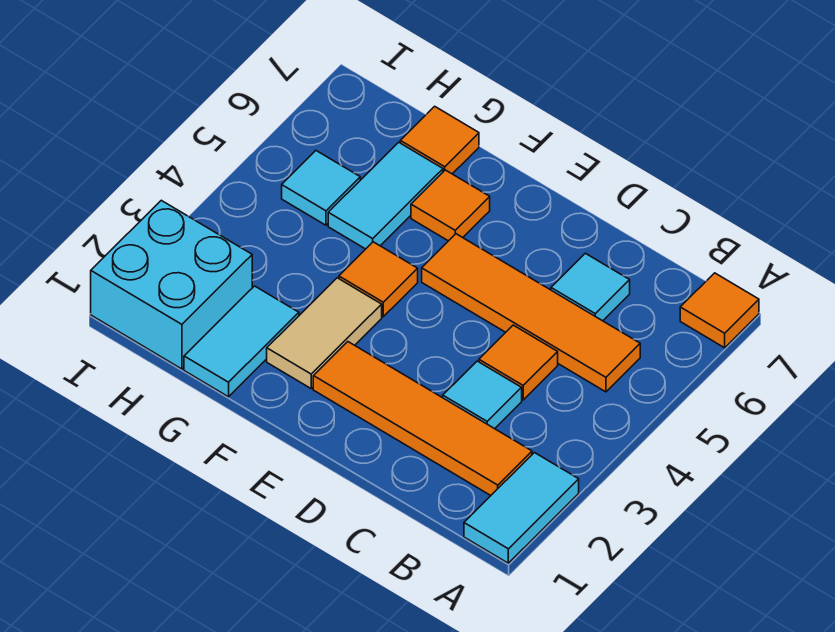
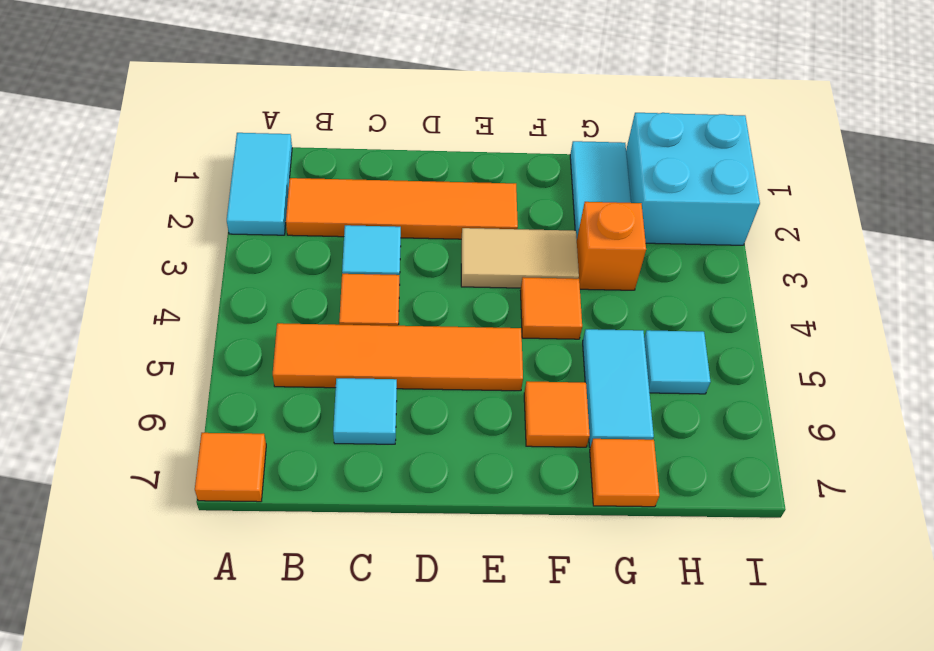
tan tile F2:F3 level 1 -> tan tile E3:F3 level 1
none -> orange brick G3 level 1

